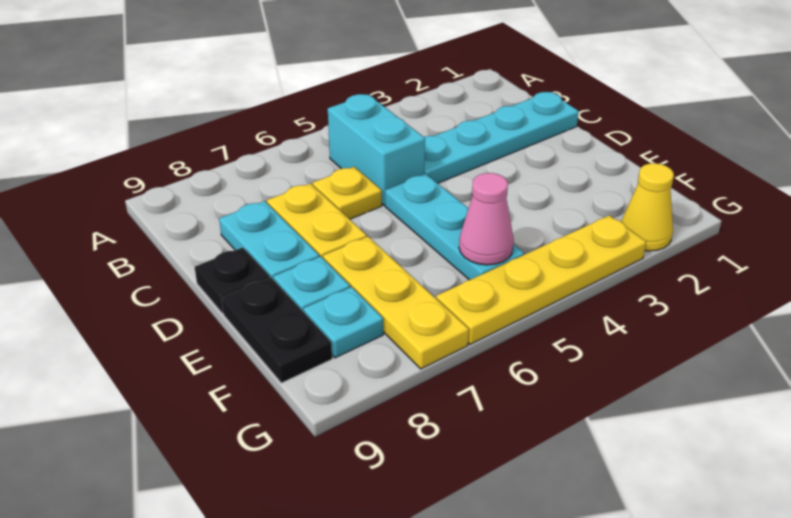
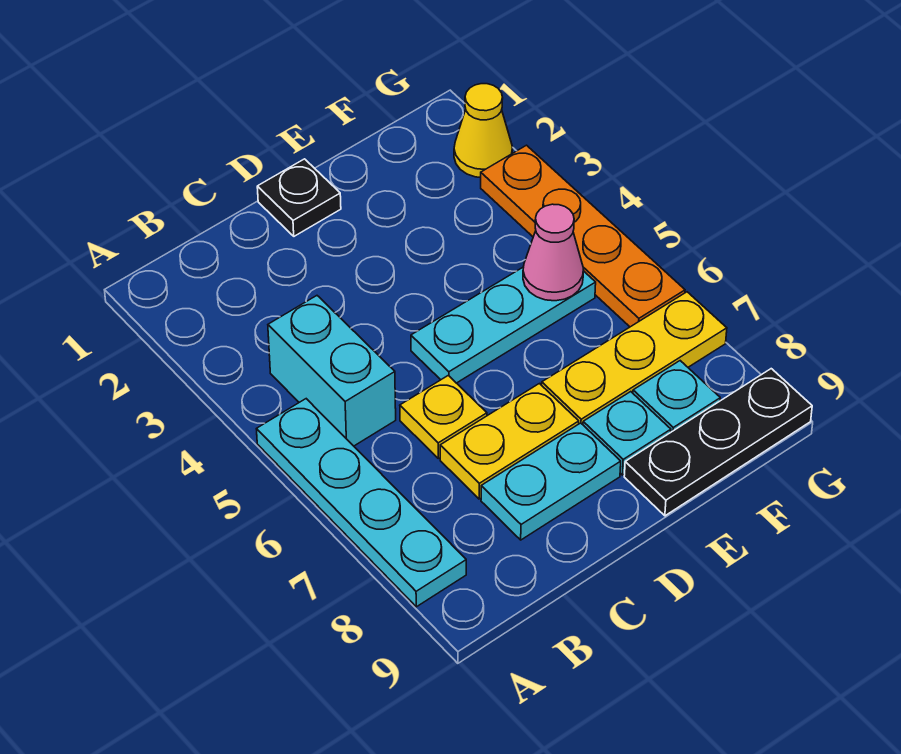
cyan brick B5:C5 level 1 -> cyan brick B4:B5 level 1
cyan plate C1:C4 level 1 -> cyan plate A5:A8 level 1
black plate D9 level 1 -> black plate D1 level 1
black plate E9:F9 level 1 -> black plate E9:G9 level 1
yellow plate G3:G6 level 1 -> orange plate G3:G6 level 1

